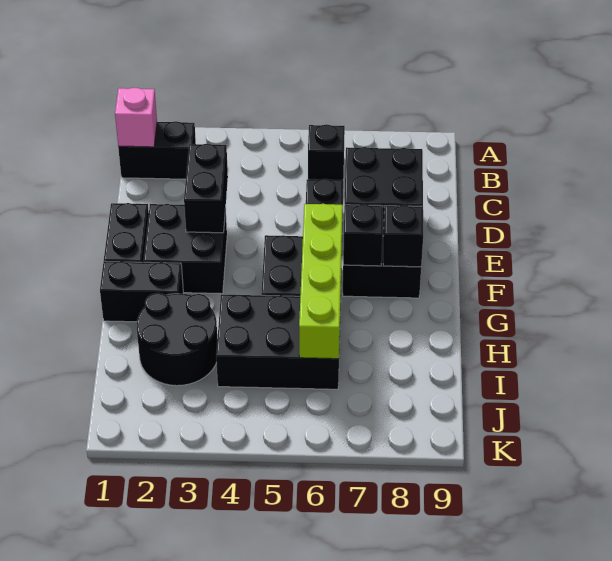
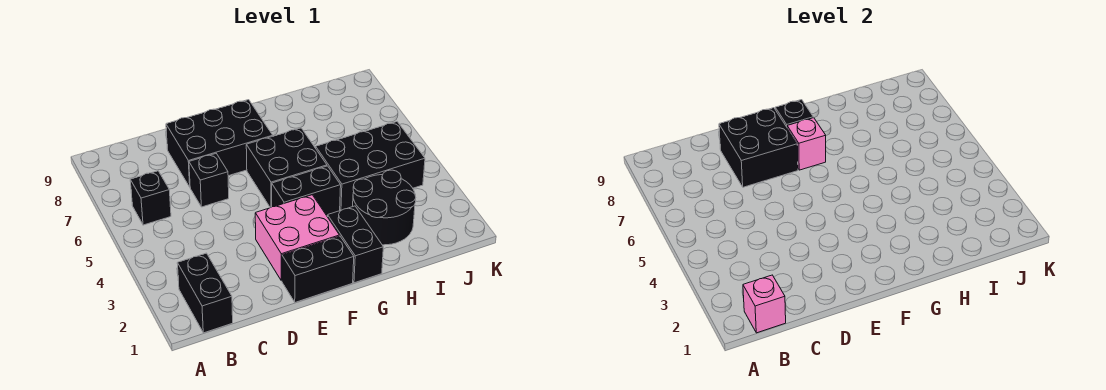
black brick D3:E3 level 2 -> black brick F4:G4 level 1
black brick E2:F3 level 1 -> pink brick E2:F3 level 1
lime brick F6:I6 level 2 -> none
black brick F7 level 2 -> pink brick F7 level 2
black brick H4:I6 level 1 -> black brick H4:J5 level 1

